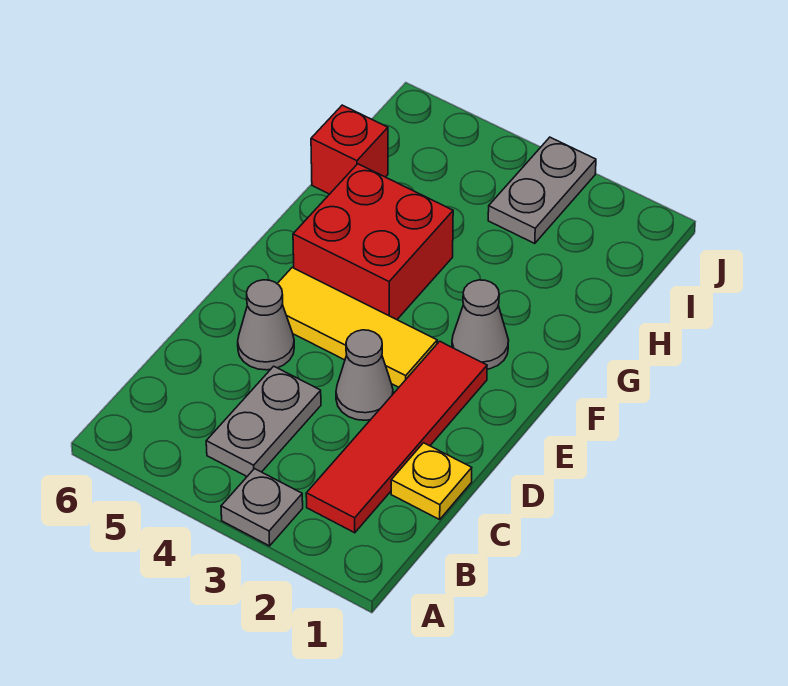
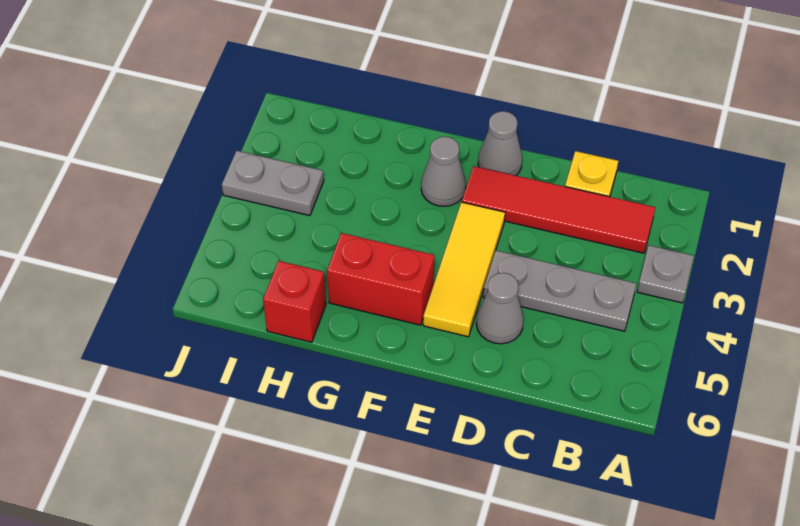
grey plate B4:C4 level 1 -> grey plate B4:D4 level 1
grey cone D3 level 1 -> grey cone E1 level 1
red brick F4:G5 level 1 -> red brick F5:G5 level 1

